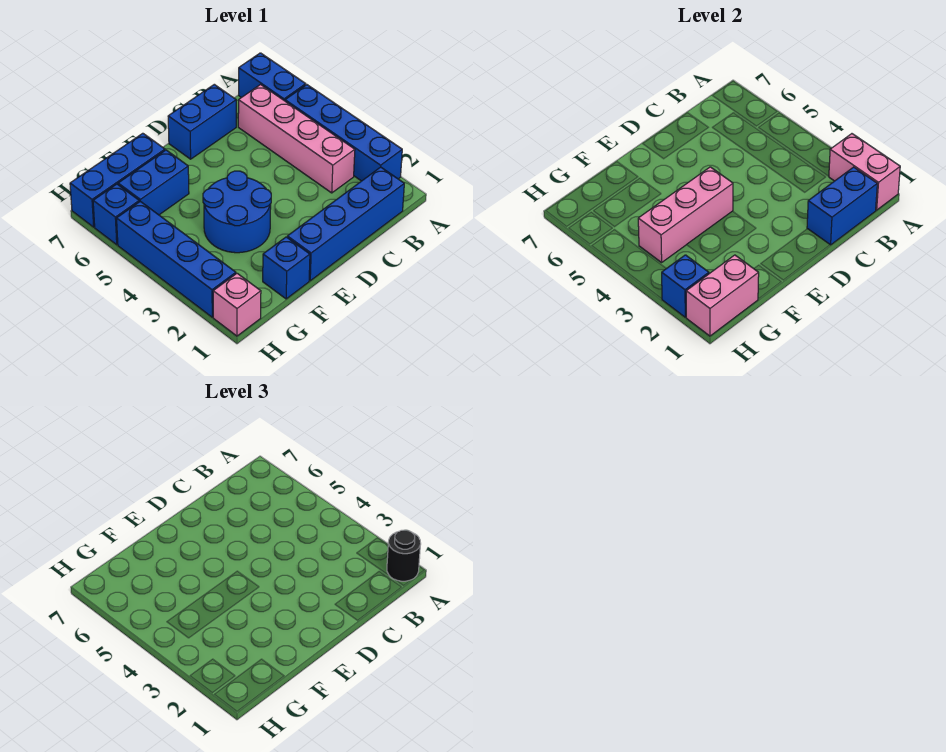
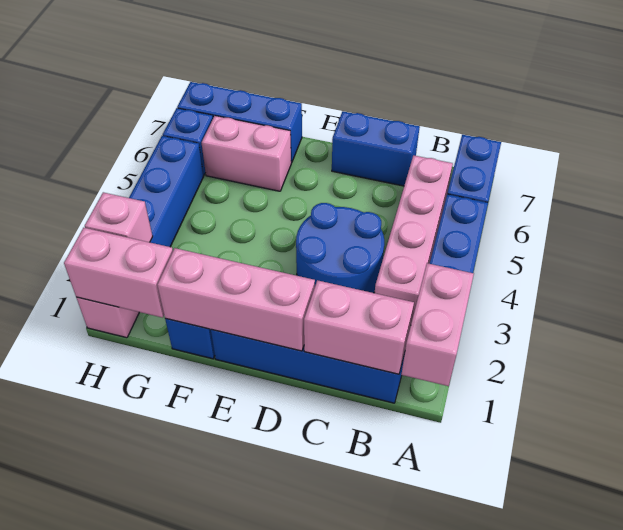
black round brick A1 level 3 -> none
blue brick B1:C1 level 2 -> pink brick B1:C1 level 2
blue round brick E3:F4 level 1 -> blue round brick C3:D4 level 1
pink brick E4:G4 level 2 -> pink brick D1:F1 level 2
blue brick F6:G6 level 1 -> pink brick F6:G6 level 1
blue brick H2 level 2 -> pink brick H2 level 2

